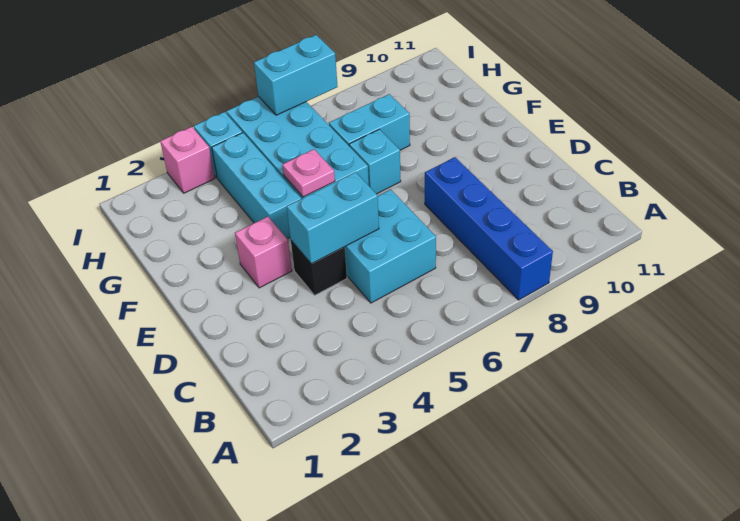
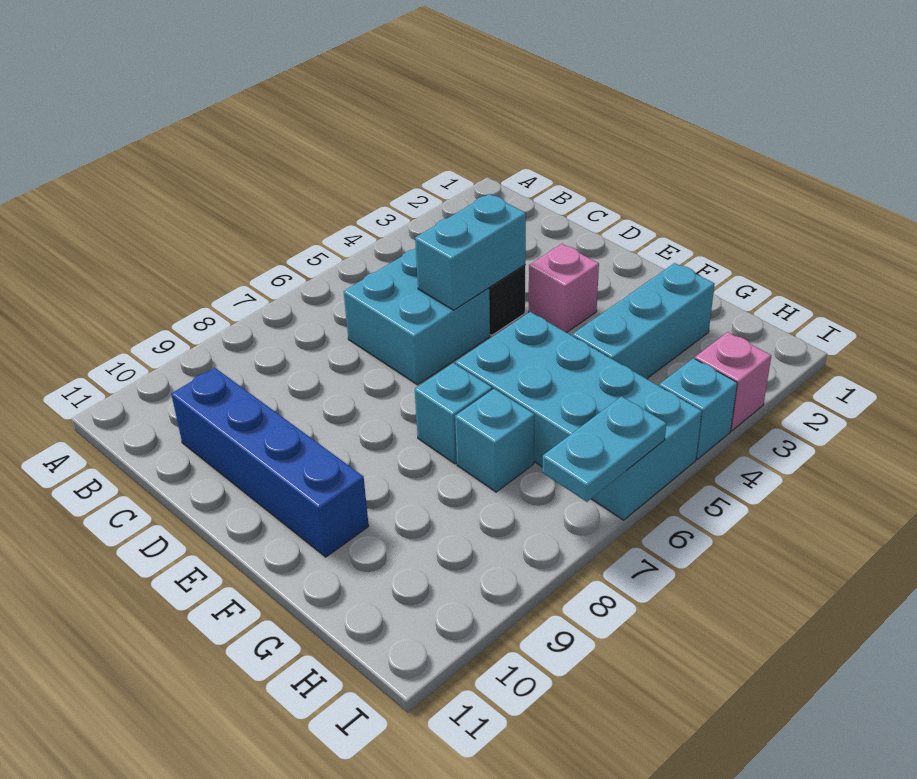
blue brick A8:D8 level 1 -> blue brick C10:F10 level 1
cyan brick F4:H4 level 1 -> cyan brick G2:G4 level 1
pink plate F5 level 2 -> none
cyan brick G7:G8 level 1 -> cyan brick G7 level 1
cyan brick I6:I7 level 2 -> cyan plate I6:I7 level 2

